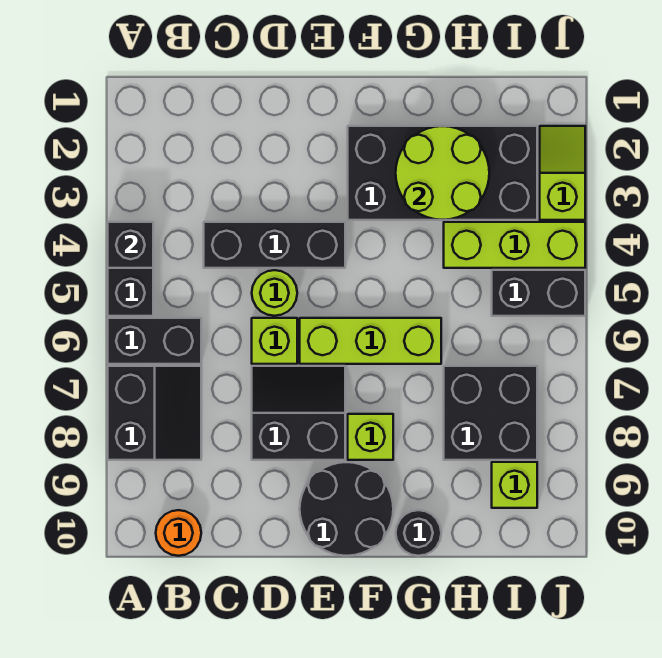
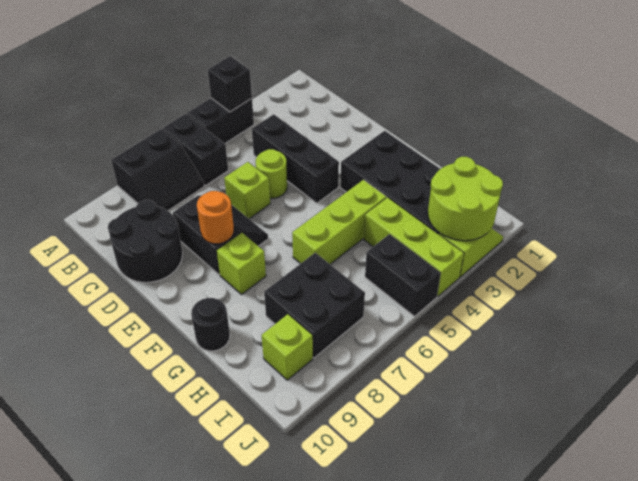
orange round brick B10 level 1 -> orange round brick E8 level 2
lime brick E6:G6 level 1 -> lime brick G4:G6 level 1
black round brick E9:F10 level 1 -> black round brick C9:D10 level 1
lime round brick G2:H3 level 2 -> lime round brick I2:J3 level 2

